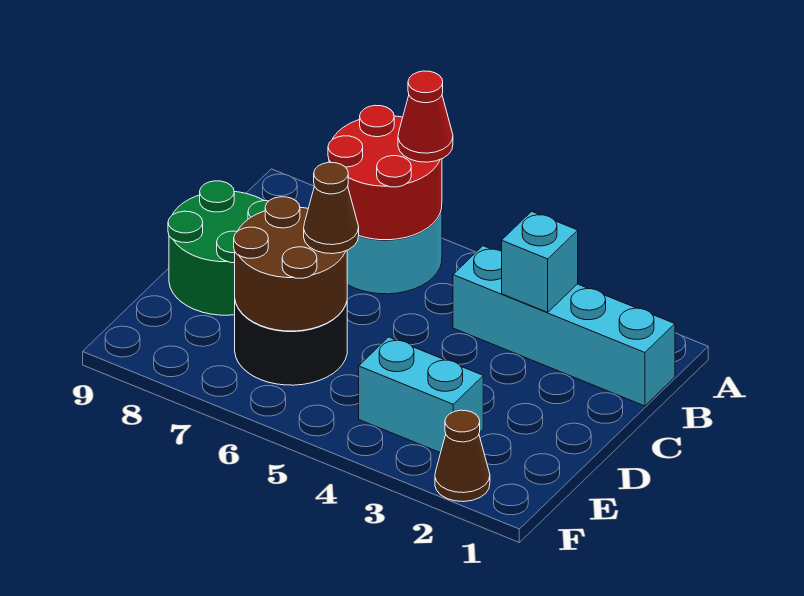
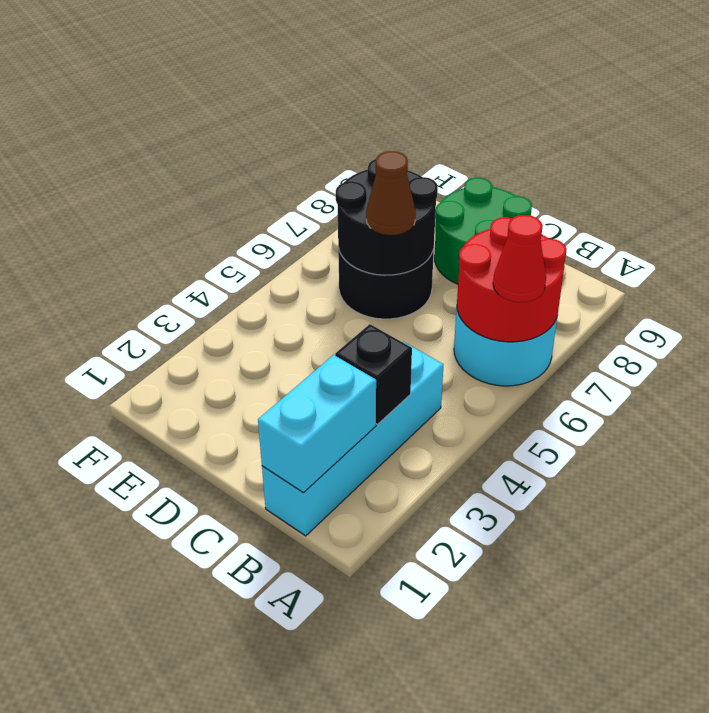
cyan brick B3 level 2 -> black brick B3 level 2
brown round brick D6:E7 level 2 -> black round brick D6:E7 level 2
cyan brick E3:E4 level 1 -> cyan brick B1:B2 level 2
brown cone F2 level 1 -> none

